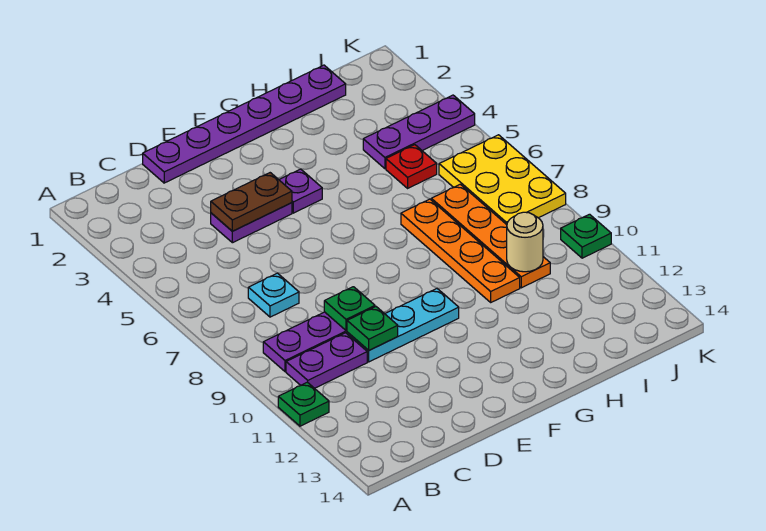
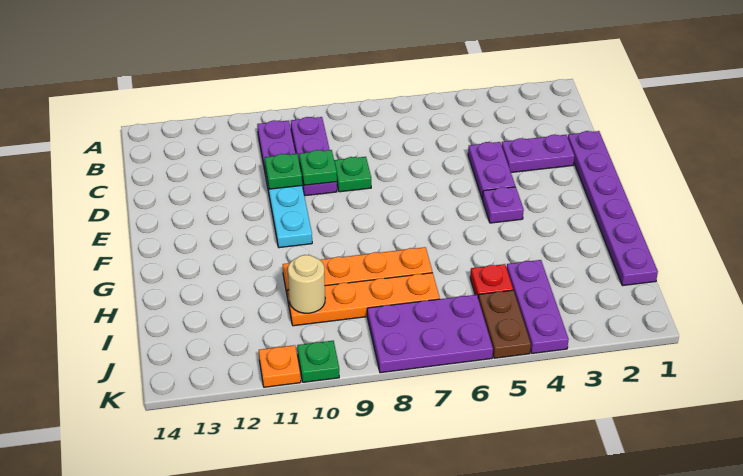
green plate A11 level 1 -> green plate D8 level 1
cyan plate C7 level 1 -> none
none -> purple plate D2:D3 level 1
brown plate D4:E4 level 2 -> brown plate J5:K5 level 1
yellow plate J6:K8 level 1 -> purple plate J6:K8 level 1
none -> orange plate K11 level 1

